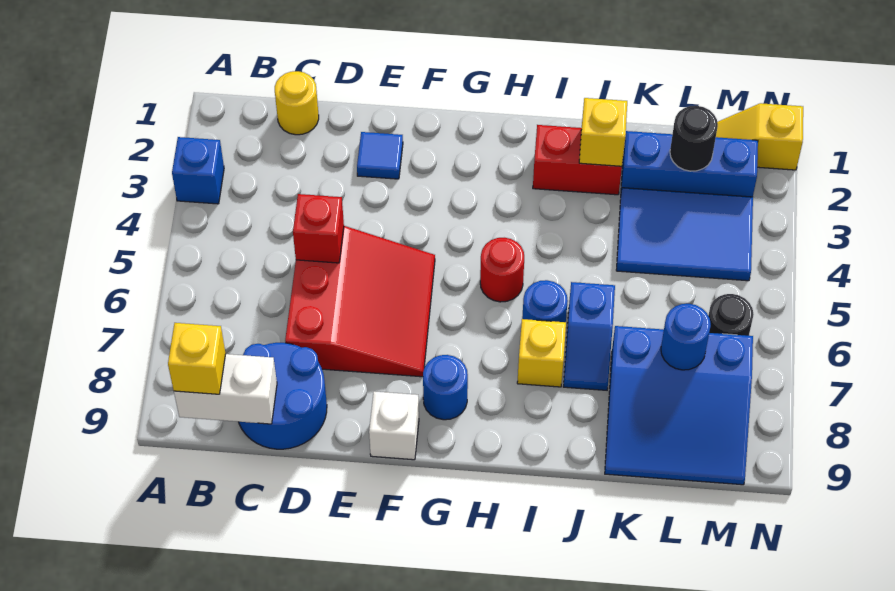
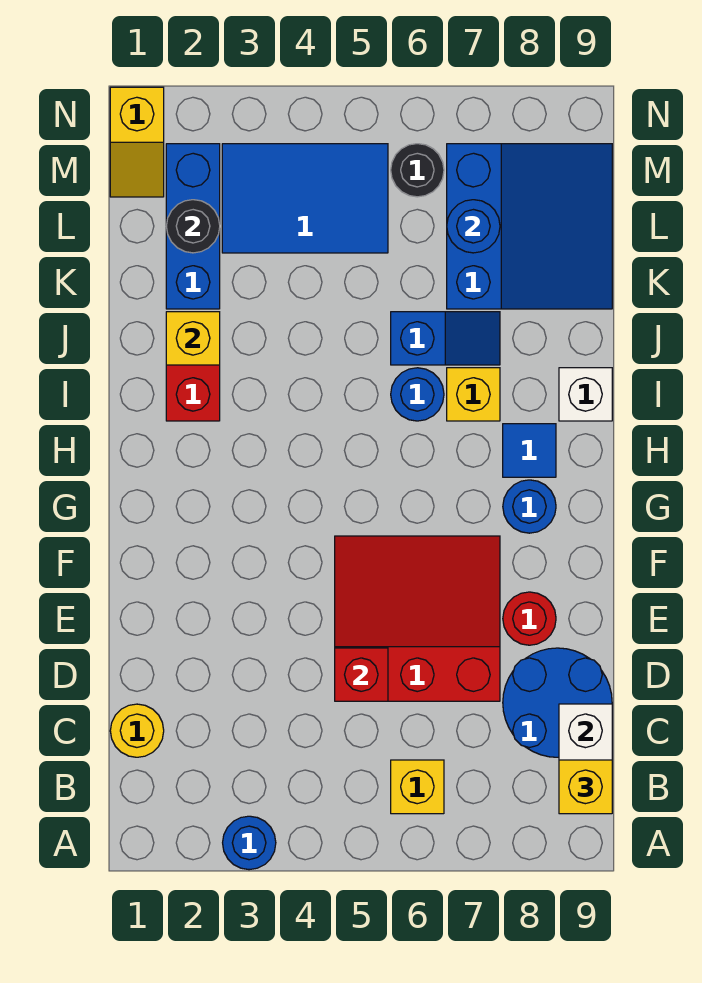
blue brick A3 level 1 -> blue round brick A3 level 1
none -> yellow brick B6 level 1
blue tile E2 level 1 -> blue tile H8 level 1
white brick F9 level 1 -> white brick I9 level 1
red round brick H5 level 1 -> red round brick E8 level 1
blue tile K3:M4 level 1 -> blue tile L3:M5 level 1

